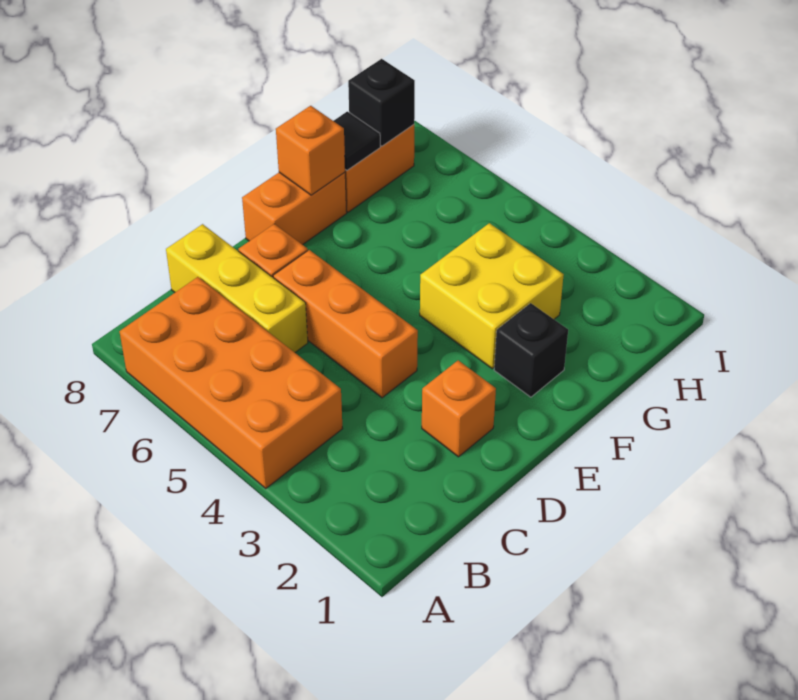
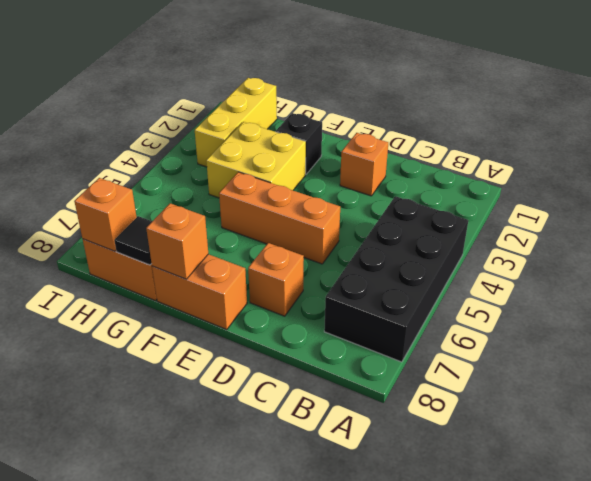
orange brick A4:B7 level 1 -> black brick A4:B7 level 1
yellow brick C6:C8 level 1 -> yellow brick H1:H3 level 1
orange brick D4:D6 level 1 -> orange brick D5:F5 level 1
black brick H8 level 2 -> orange brick H8 level 2

